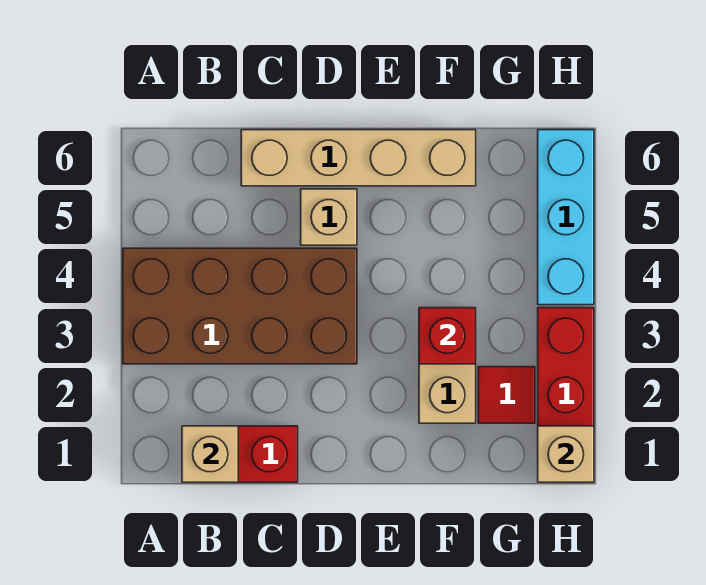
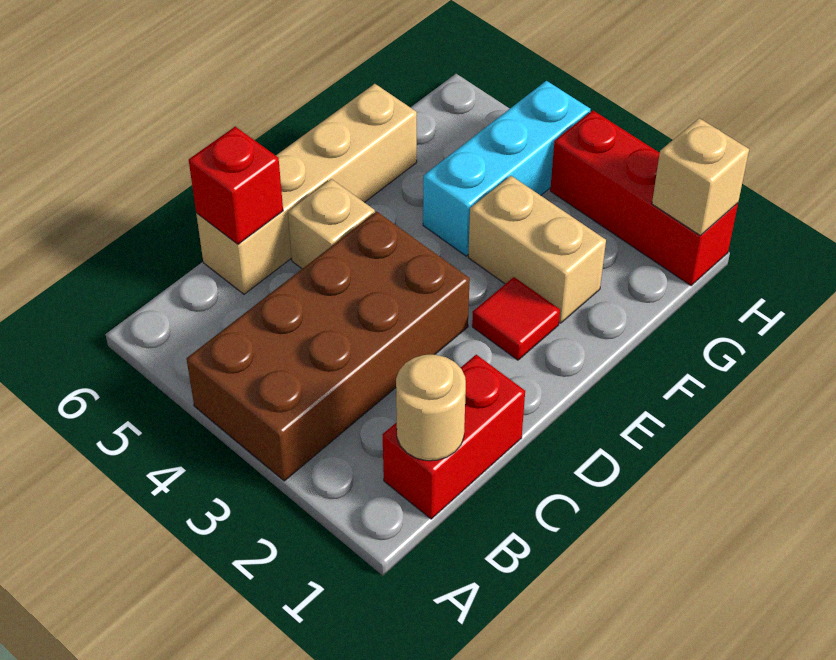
tan brick B1 level 2 -> tan round brick B1 level 2
red brick F3 level 2 -> red brick C6 level 2
red tile G2 level 1 -> red tile E2 level 1
cyan brick H4:H6 level 1 -> cyan brick F4:H4 level 1

